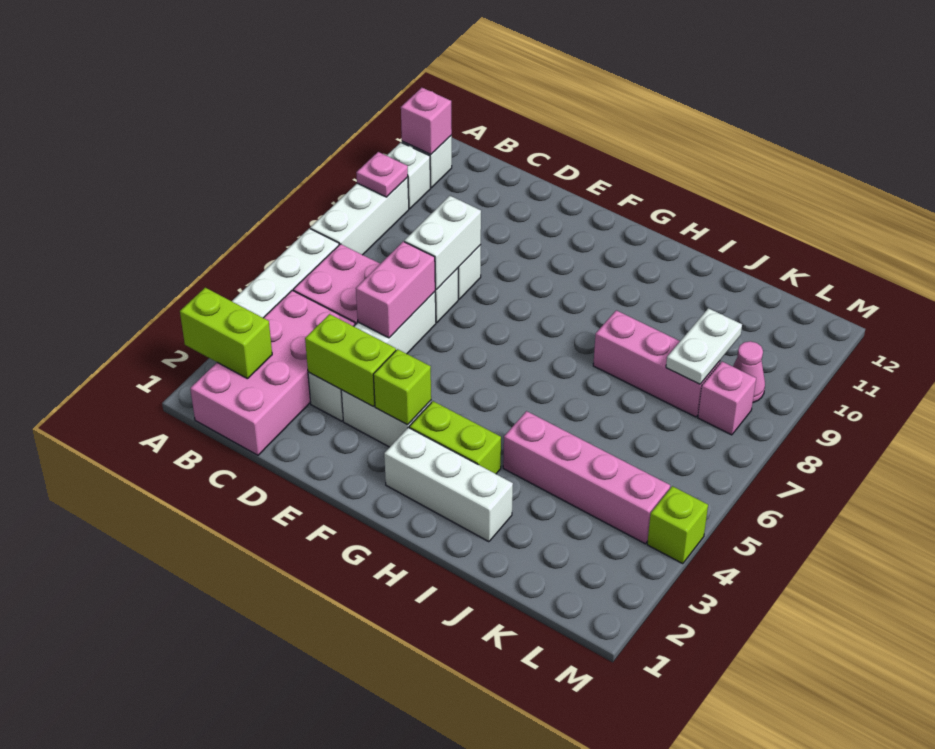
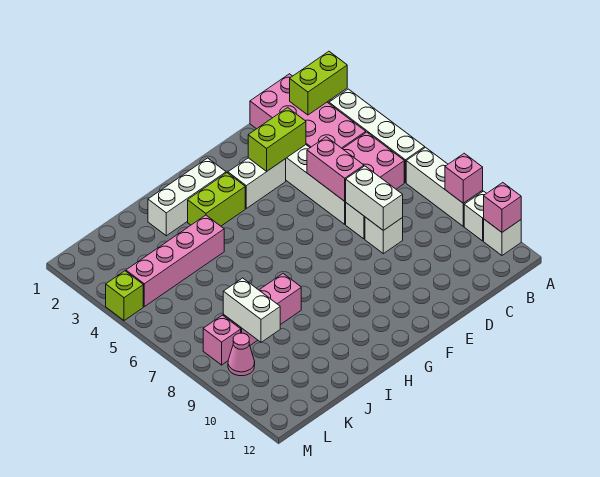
pink plate A9 level 2 -> pink brick A9 level 2
lime brick F3 level 2 -> none
white plate K8:K9 level 2 -> white brick K8:K9 level 2

